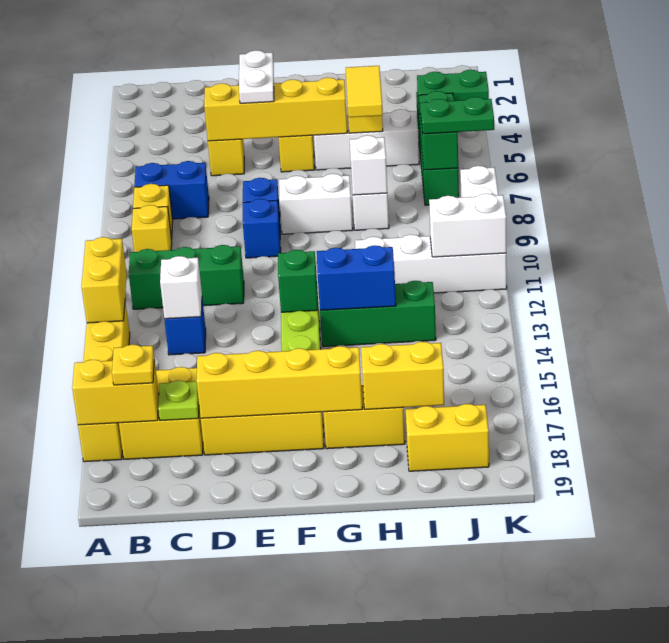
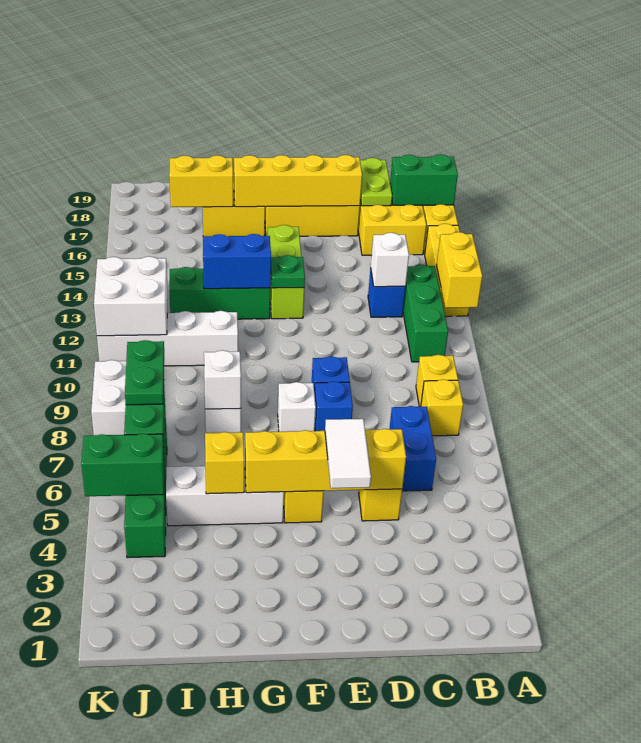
yellow brick A17:B17 level 2 -> green brick A17:B17 level 2
blue brick B7:C7 level 1 -> blue brick C6:C7 level 1
green brick B11:D11 level 1 -> green brick B11:B13 level 1
yellow plate B17 level 3 -> none
lime plate C17 level 2 -> lime plate C17:C18 level 2
white plate E4:E5 level 3 -> white tile E4:E5 level 3
white brick F8:G8 level 1 -> white brick F8 level 1
green brick F13 level 2 -> green plate F13 level 2
yellow tile H5:H6 level 3 -> none
yellow brick I18:J18 level 1 -> none
green plate J7:K7 level 3 -> green plate J7:J8 level 3
white brick J11:K11 level 2 -> white brick J11:K12 level 2

